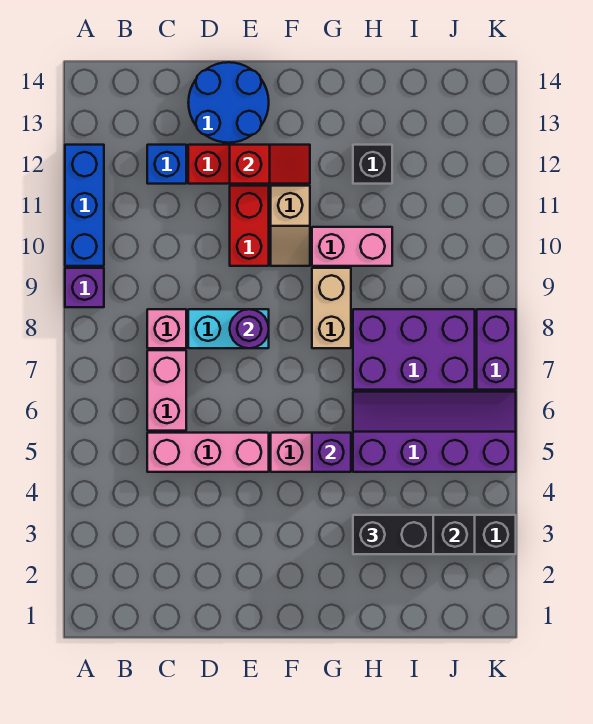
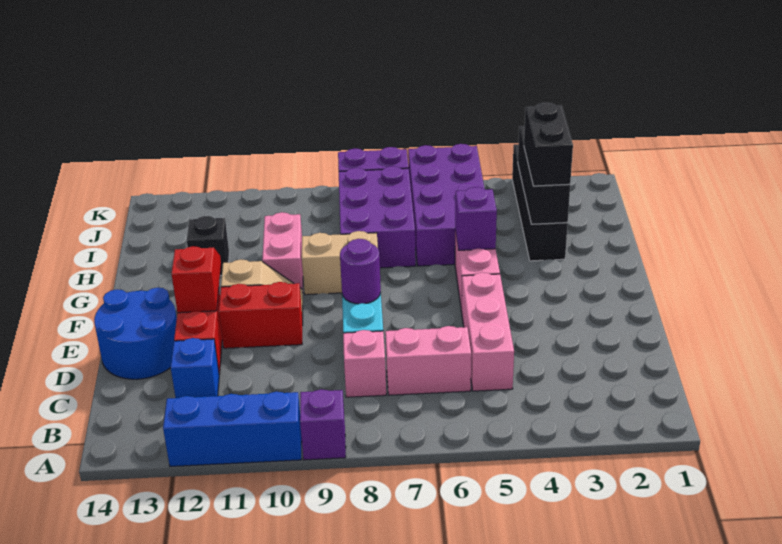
purple slope H5:K6 level 1 top 5 -> purple brick H5:K6 level 1

